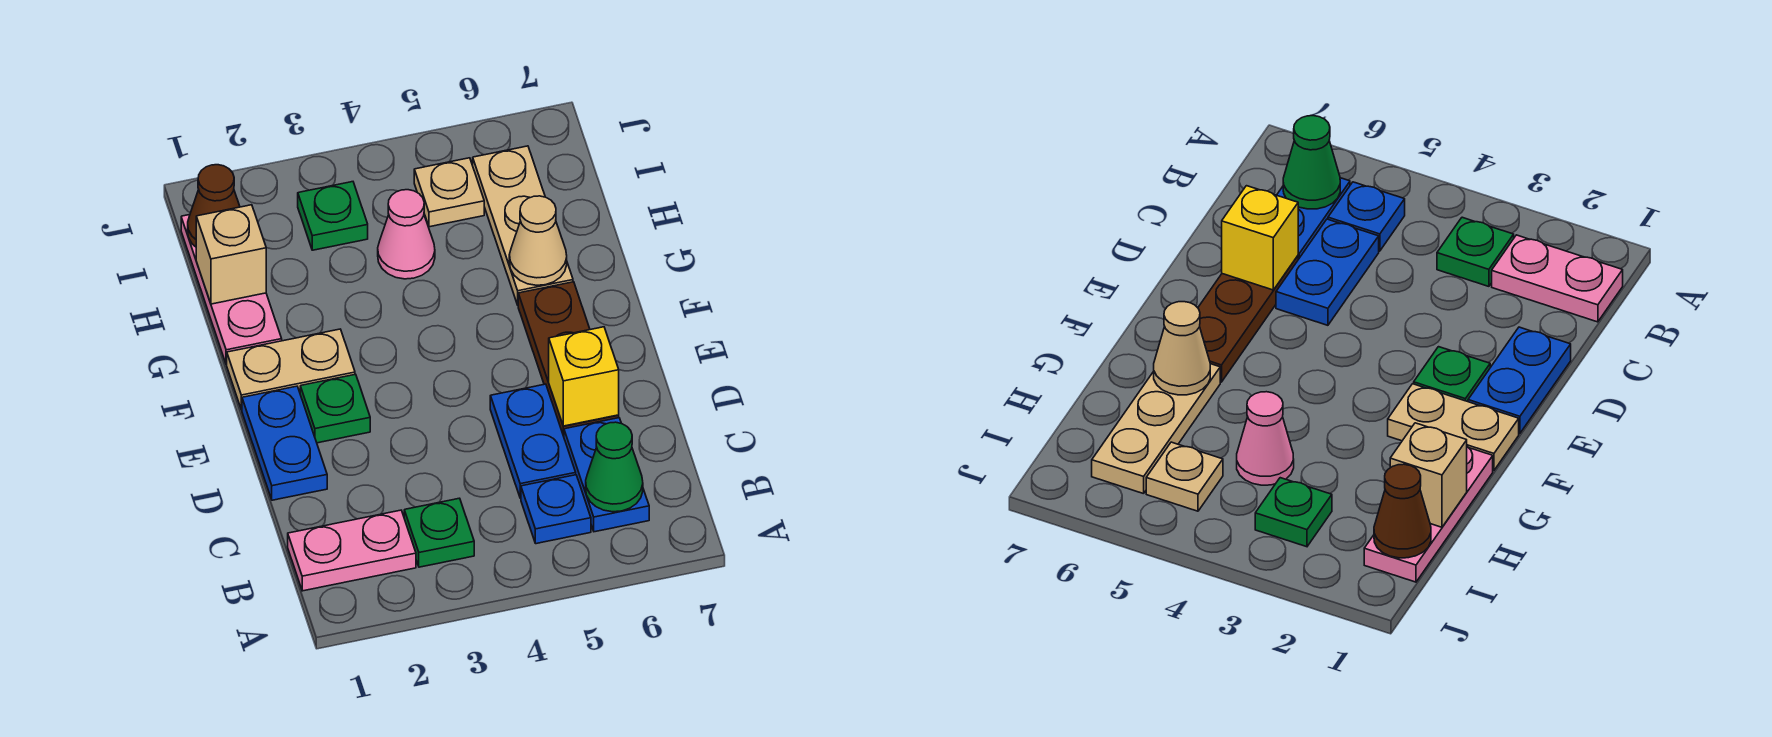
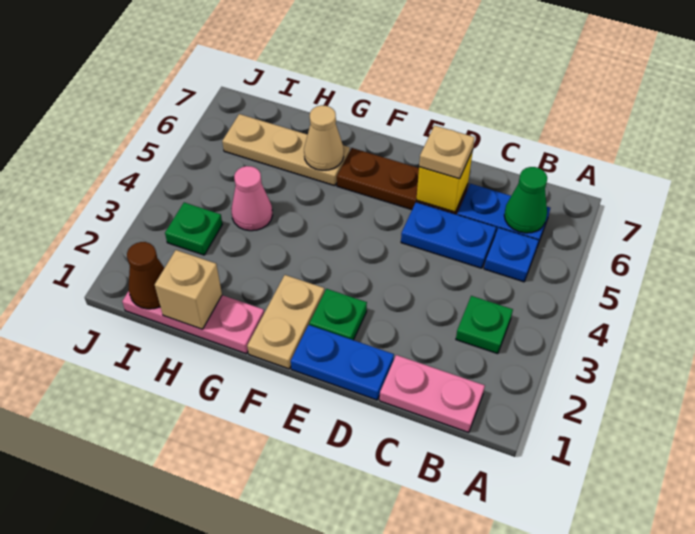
pink plate B1:B2 level 1 -> pink plate B1:C1 level 1
tan plate I5 level 1 -> tan plate D6 level 3

